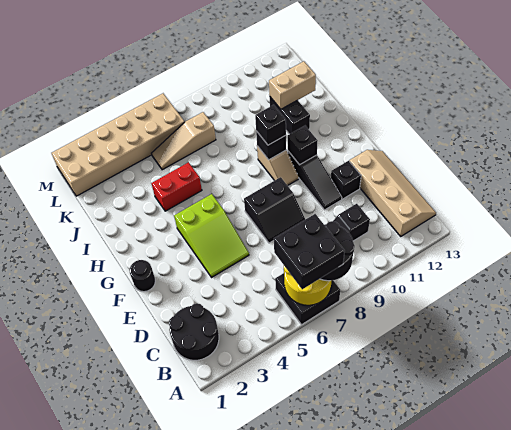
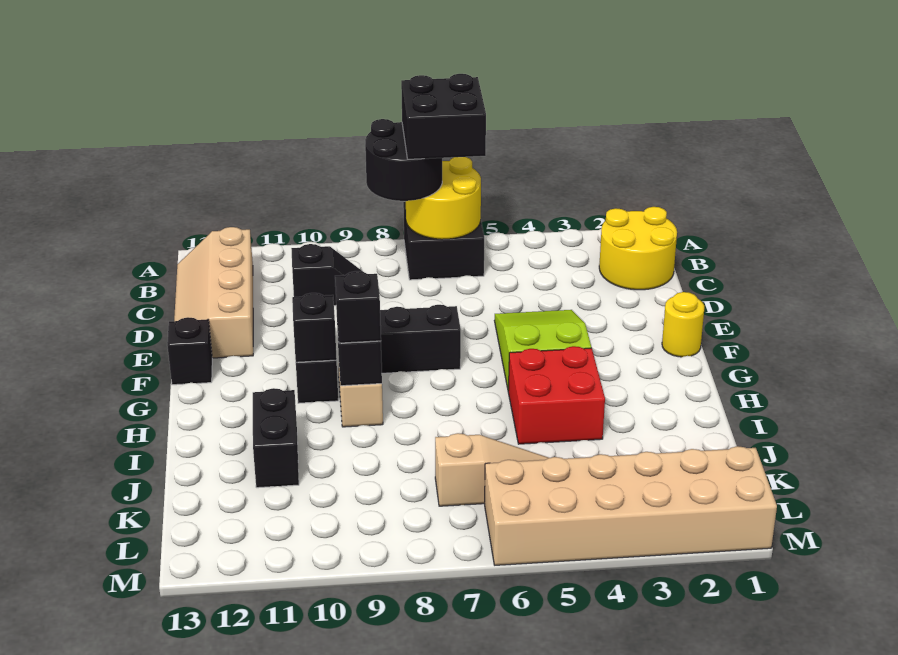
black round brick B1:C2 level 1 -> yellow round brick B1:C2 level 1
black brick E11 level 1 -> black brick F13 level 1
black round brick F1 level 1 -> yellow round brick F1 level 1
red brick I4:I5 level 1 -> red brick H4:I5 level 1
tan brick J11:J12 level 2 -> none

